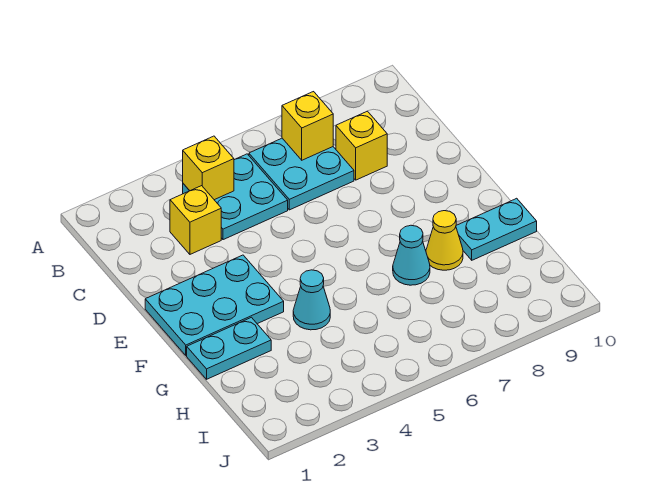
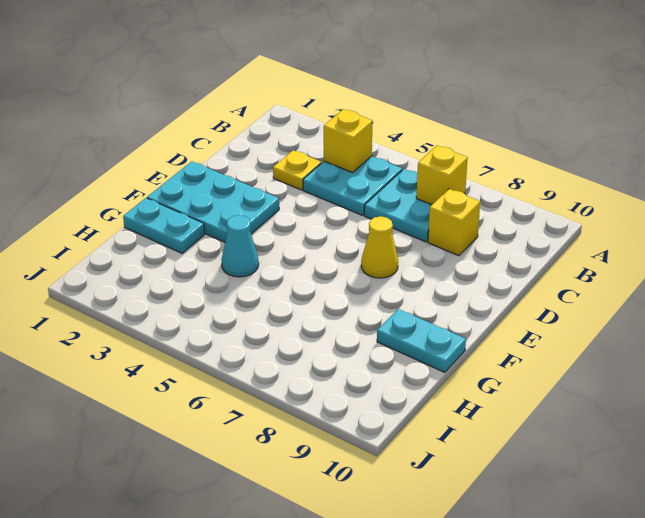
yellow brick C3 level 1 -> yellow plate C3 level 1
cyan cone G7 level 1 -> none
yellow cone G8 level 1 -> yellow cone E7 level 1

